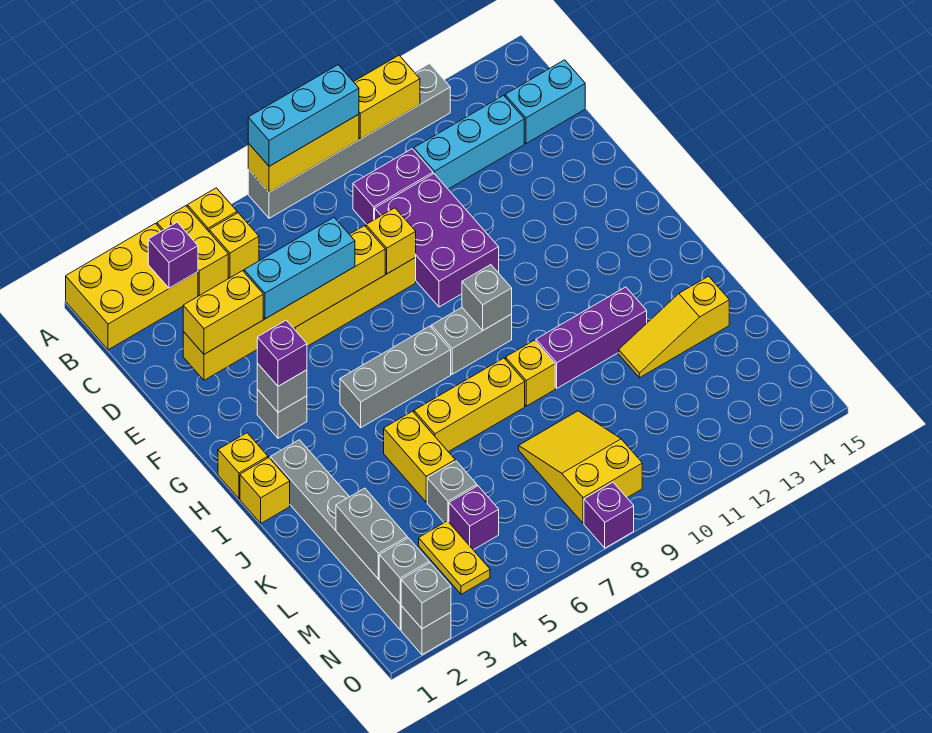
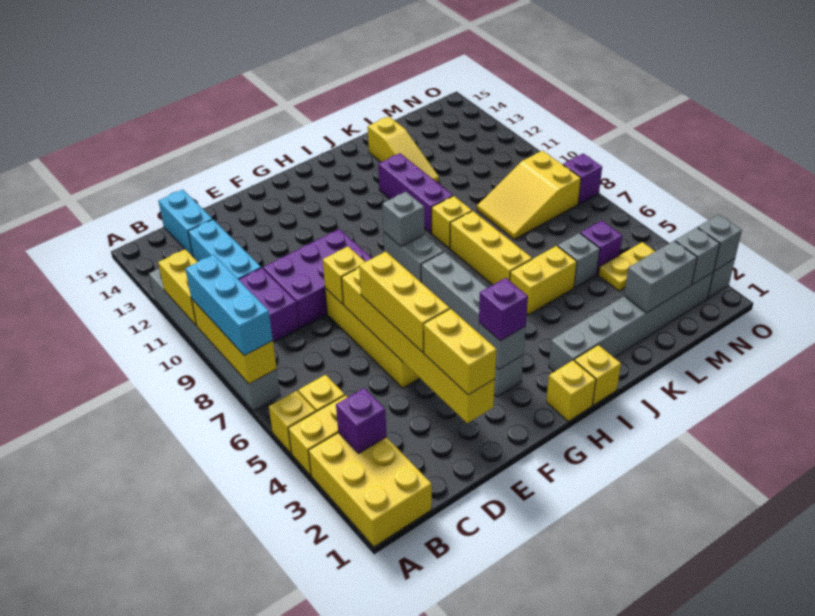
cyan brick E4:E6 level 3 -> yellow brick E4:E6 level 3

